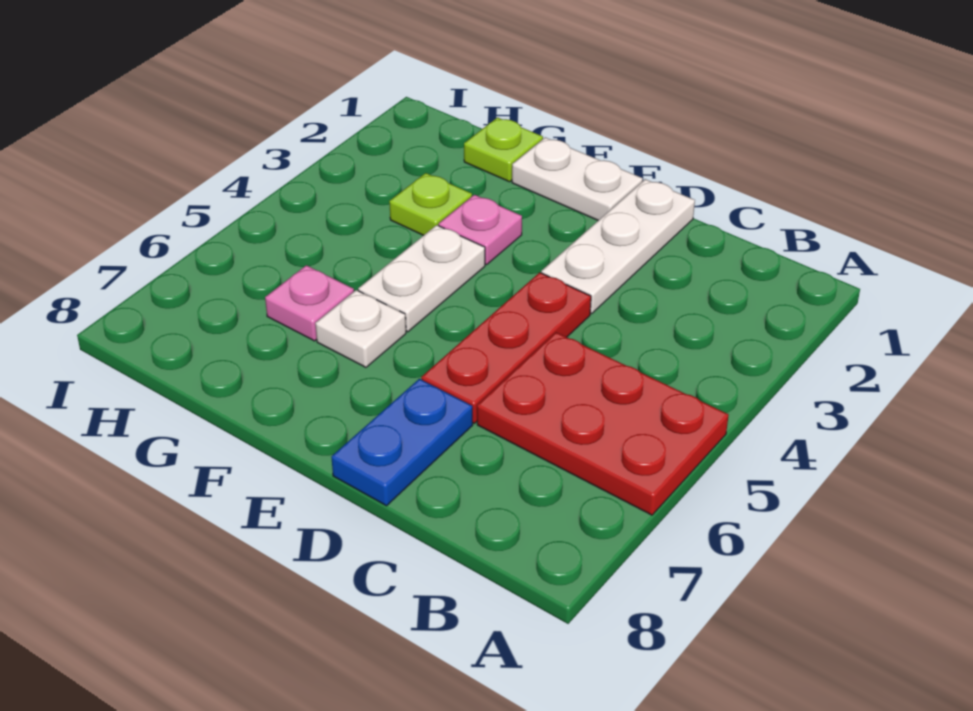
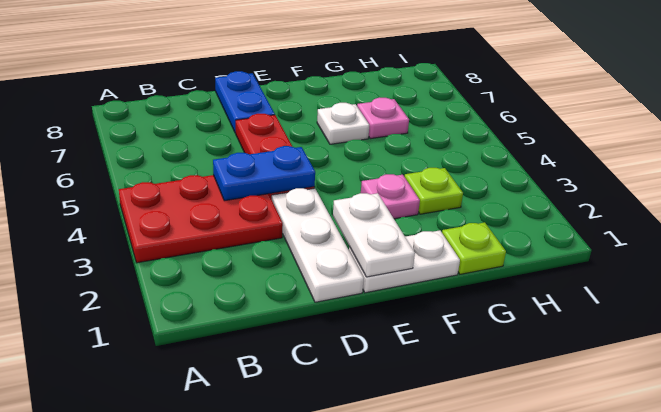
red plate A5:C6 level 1 -> red plate A3:C4 level 1
none -> blue plate C4:D4 level 2
white plate F4:F5 level 1 -> white plate E1:E2 level 2

